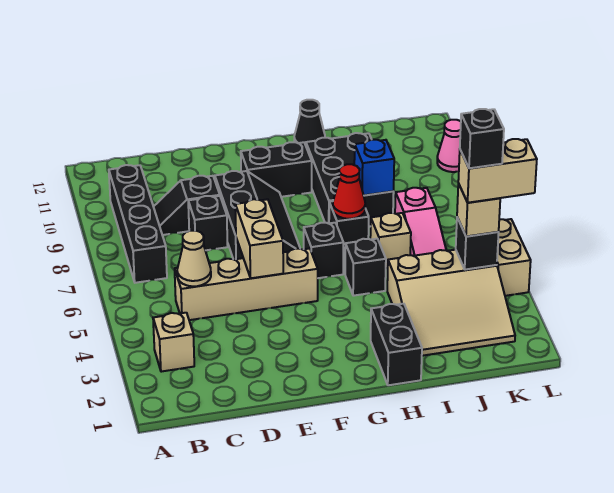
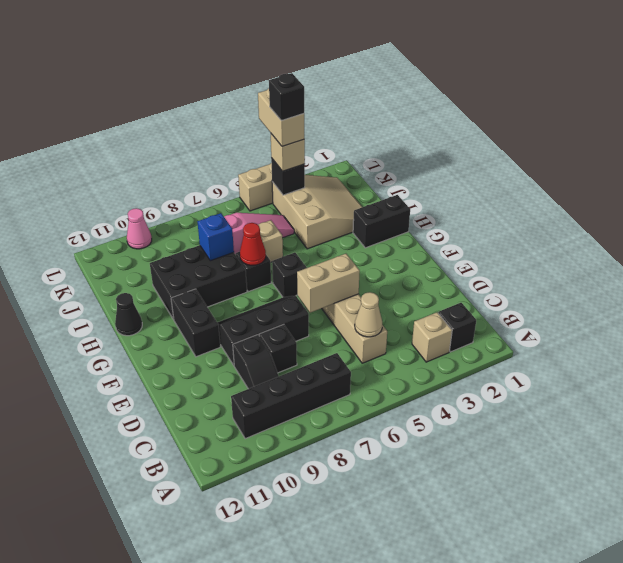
black brick H5 level 1 -> black brick B2 level 1

